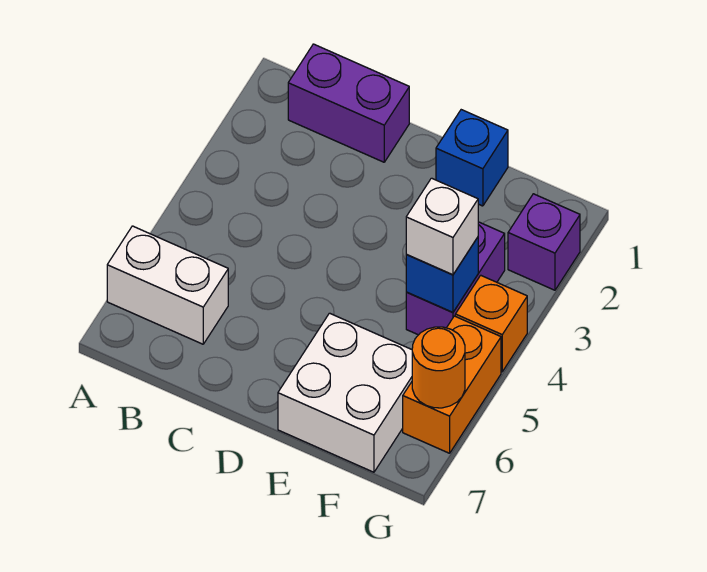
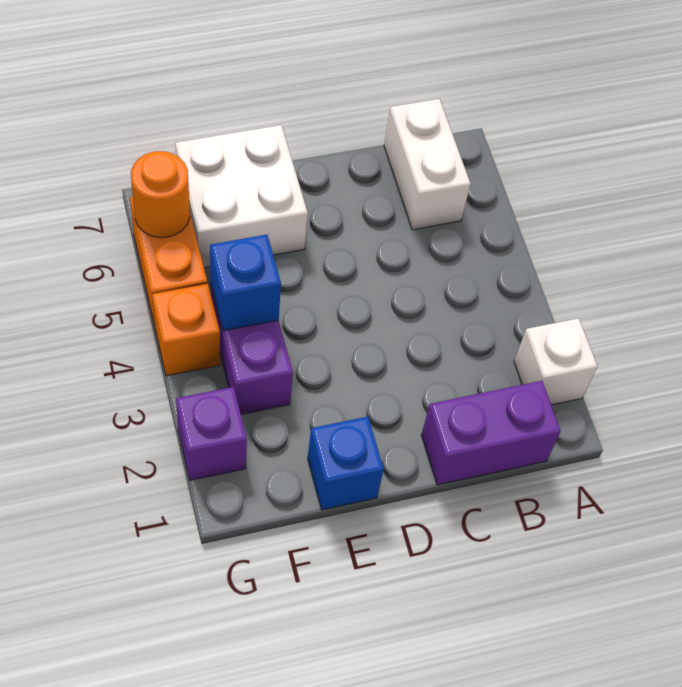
white brick A6:B6 level 1 -> white brick B6:B7 level 1
white brick F4 level 3 -> white brick A2 level 1

